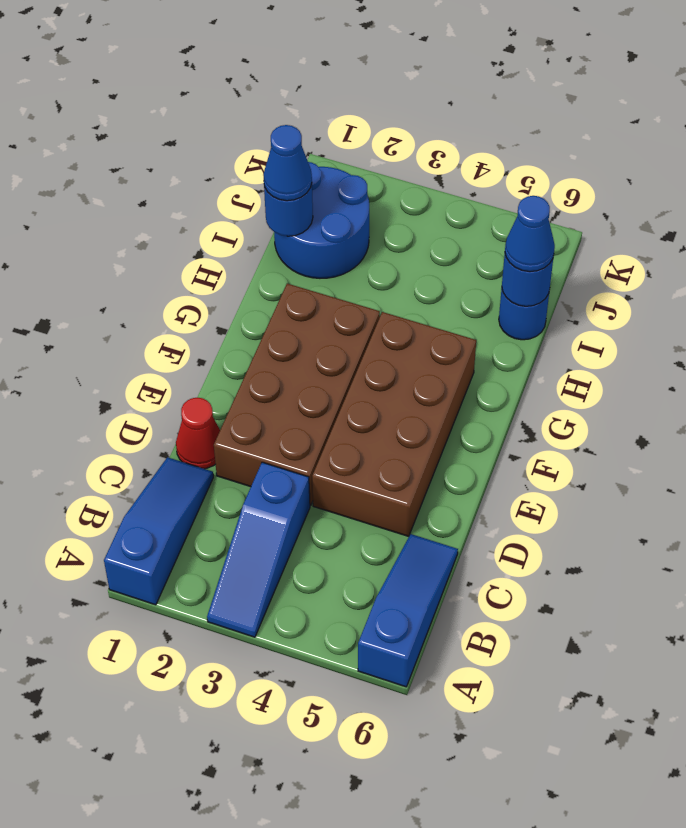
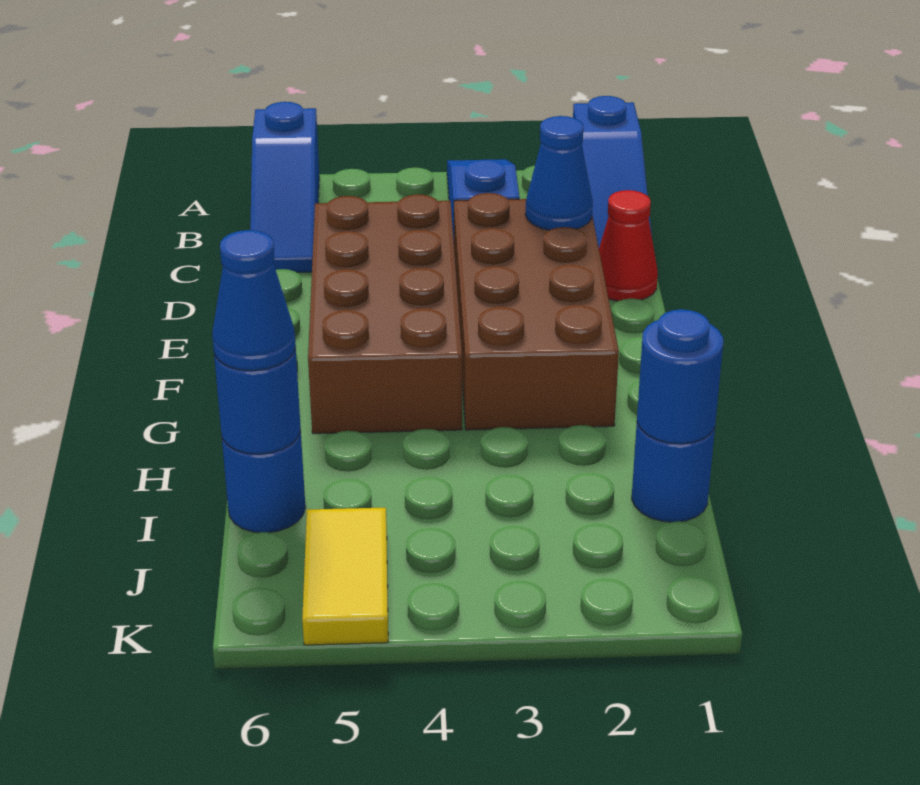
blue round brick I1:J2 level 1 -> blue round brick I1 level 1
blue cone I1 level 3 -> blue cone D2 level 2
none -> yellow tile J5:K5 level 1

